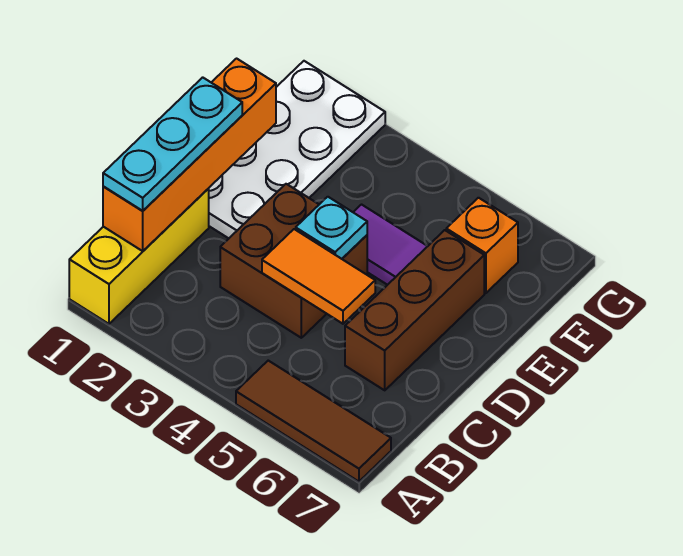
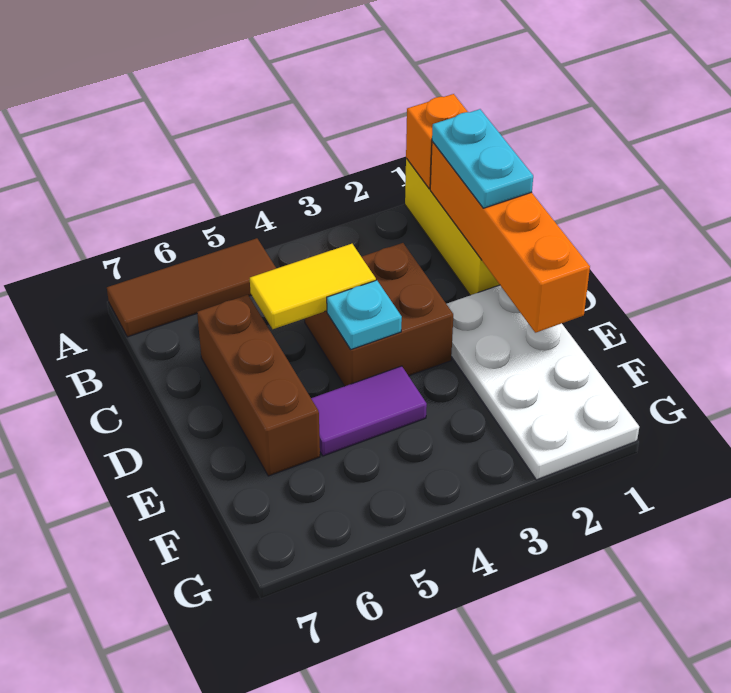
cyan plate B1:D1 level 3 -> cyan plate B1:C1 level 3
orange tile C4:C5 level 2 -> yellow tile C4:C5 level 2
orange brick F6 level 1 -> orange brick A1 level 2

